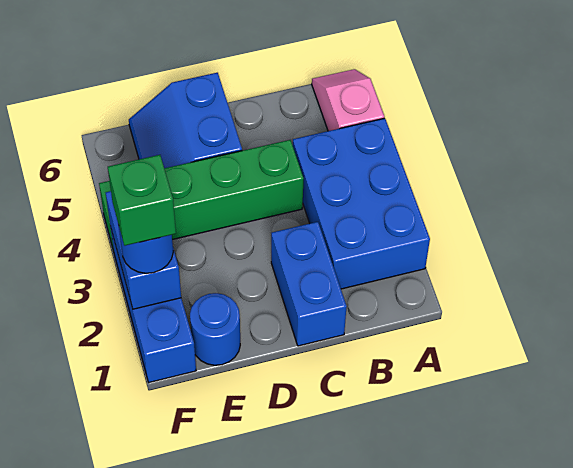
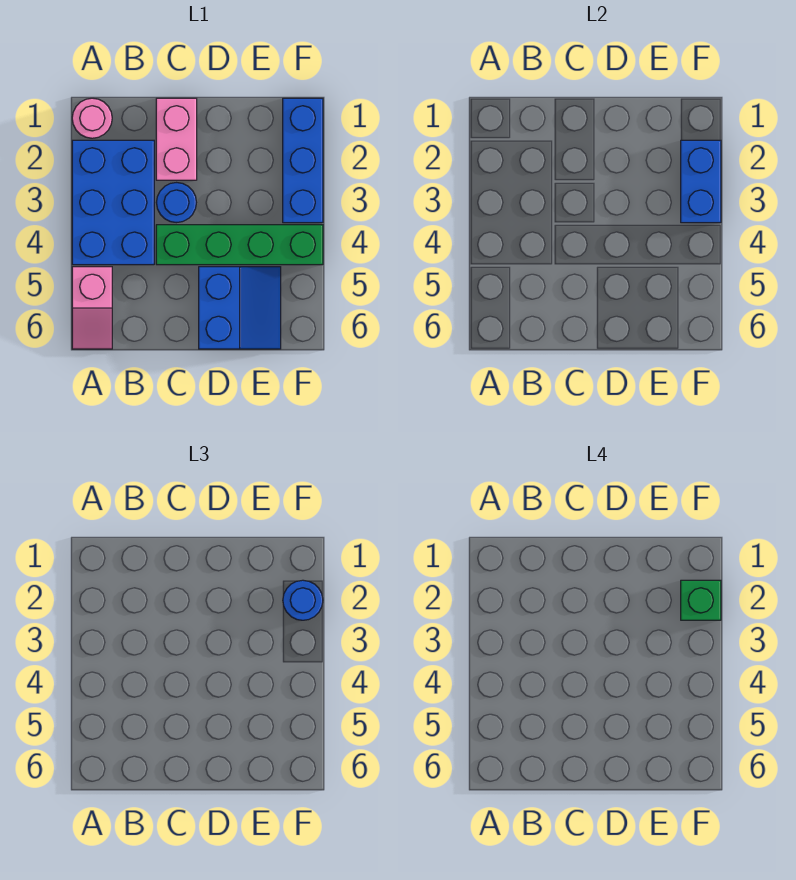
none -> pink round brick A1 level 1
blue brick C1:C2 level 1 -> pink brick C1:C2 level 1
blue round brick E1 level 1 -> blue round brick C3 level 1

